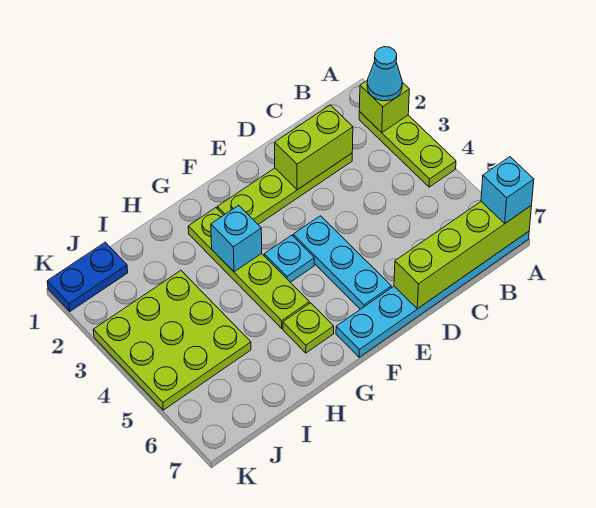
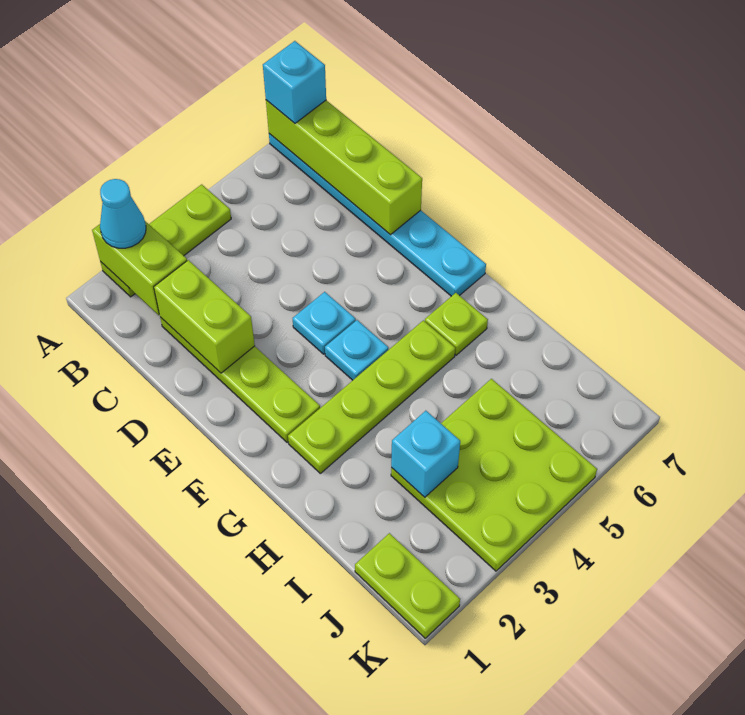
lime brick A2 level 2 -> lime brick A2:B2 level 2
cyan plate E4:E6 level 1 -> cyan plate E4 level 1
cyan brick G3 level 2 -> cyan brick I3 level 2
blue plate J1:K1 level 1 -> lime plate J1:K1 level 1

